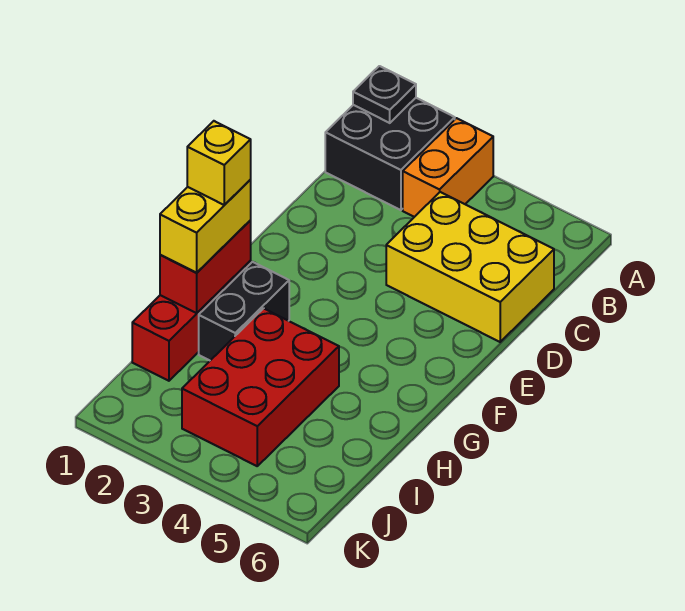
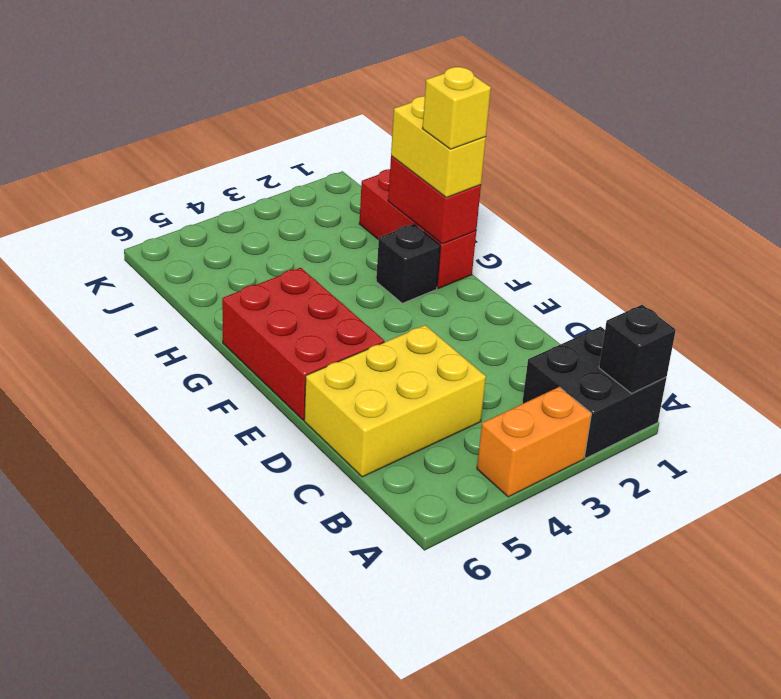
black plate A1 level 2 -> black brick A1 level 2
orange brick A3:B3 level 1 -> orange brick A3:A4 level 1
black brick G2:H2 level 1 -> black brick G2 level 1
red brick H3:J4 level 1 -> red brick E5:G6 level 1

